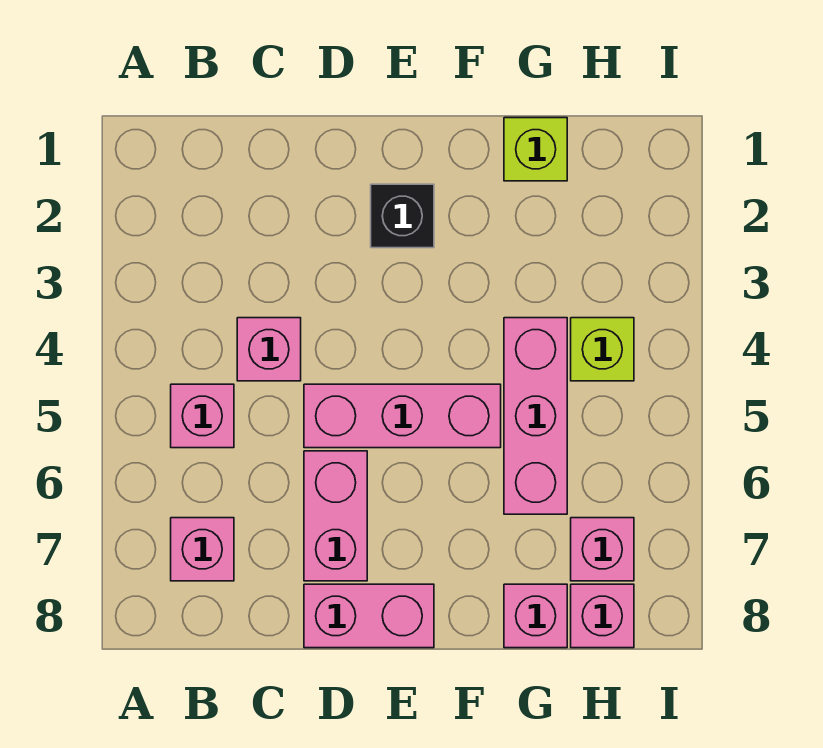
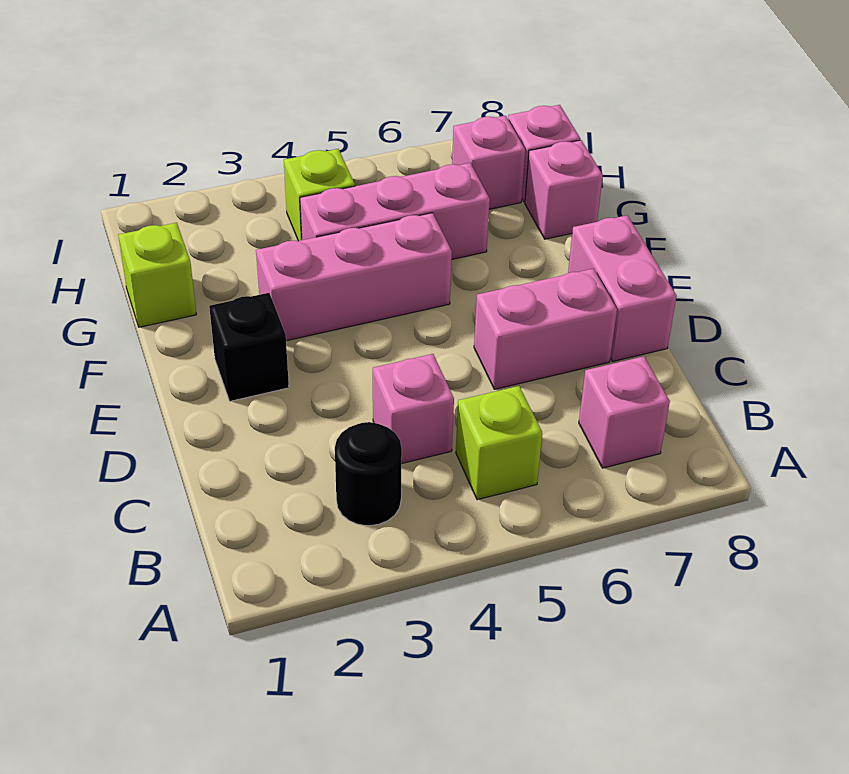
none -> black round brick B3 level 1
pink brick B5 level 1 -> lime brick B5 level 1
pink brick D5:F5 level 1 -> pink brick F3:F5 level 1

